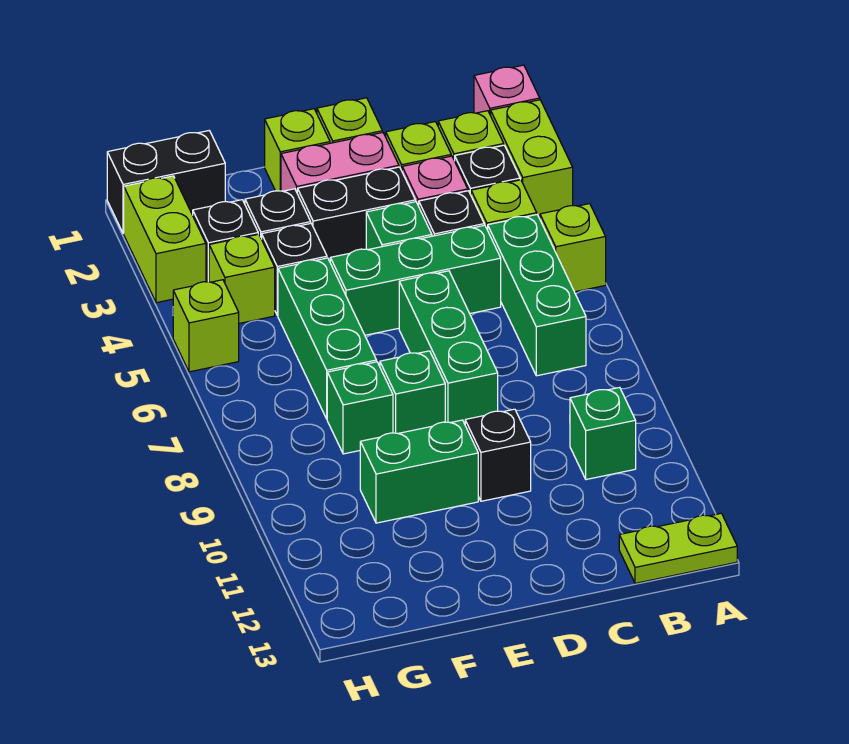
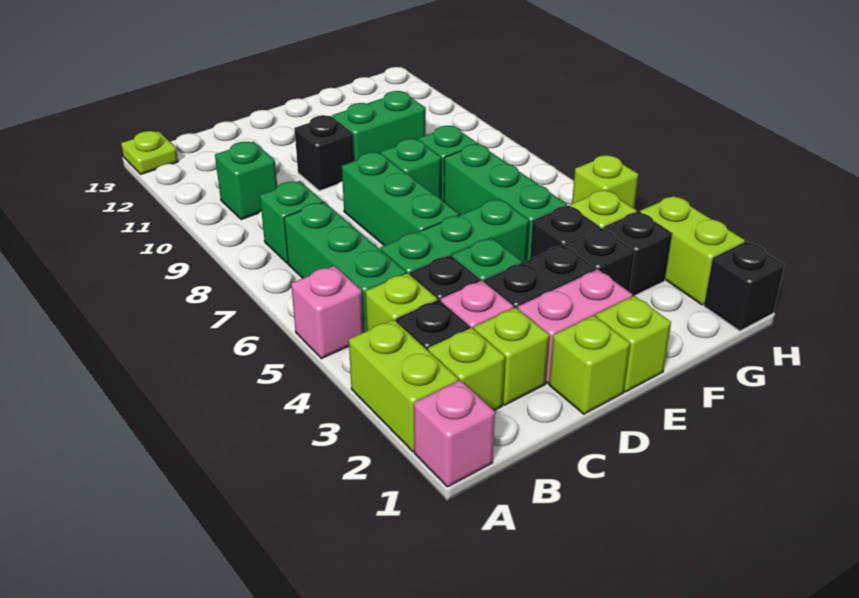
lime brick A5 level 1 -> pink brick A5 level 1
lime plate A13:B13 level 1 -> lime plate A13 level 1
none -> green brick B8 level 1
black brick G1:H1 level 1 -> black brick H1 level 1

